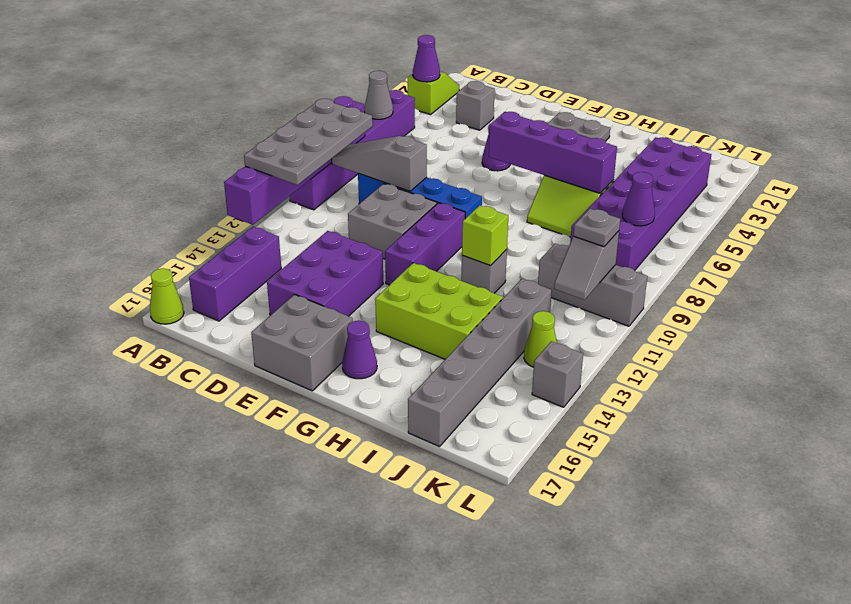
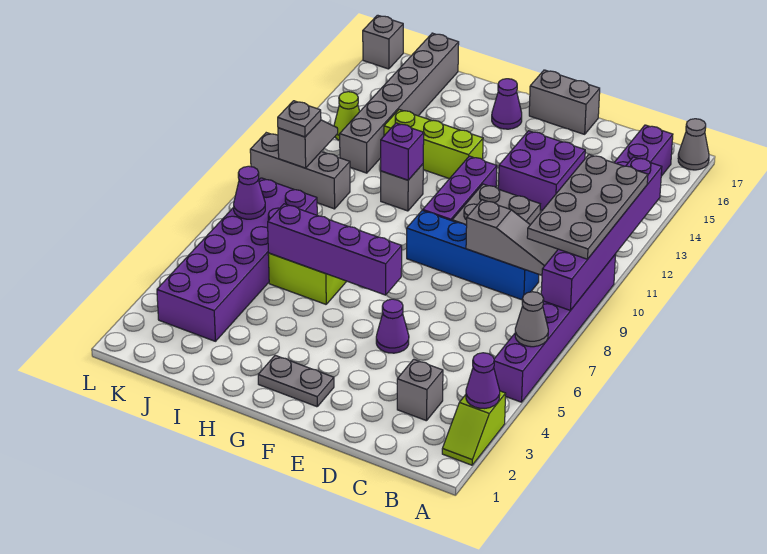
lime cone A17 level 1 -> grey cone A17 level 1
purple brick D13:E15 level 1 -> purple brick D13:E14 level 1
grey brick E16:F17 level 1 -> grey brick E17:F17 level 1
lime brick G13:I14 level 1 -> lime brick G13:I13 level 1
lime brick H11 level 2 -> purple brick H11 level 2
grey brick L14 level 1 -> grey brick L17 level 1

